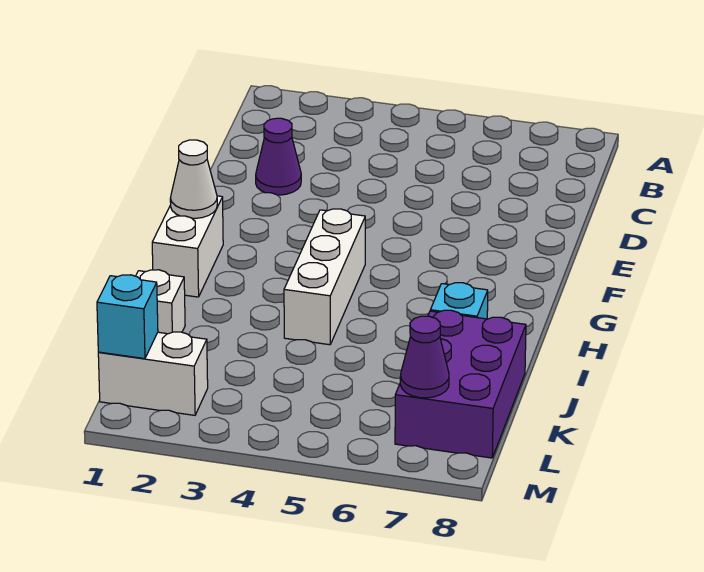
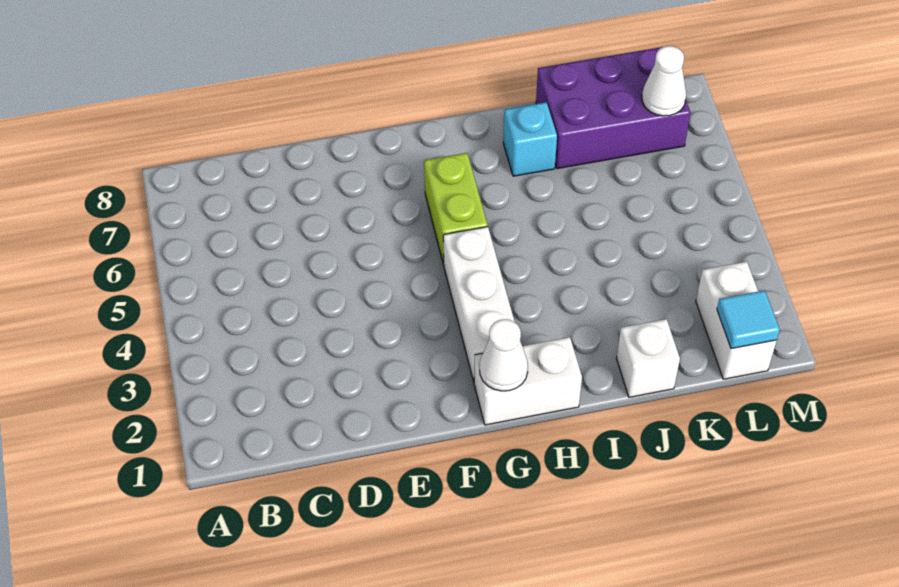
purple cone D2 level 1 -> none
white brick G4:I4 level 1 -> white brick G2:G4 level 1
none -> lime brick G5:G6 level 1
cyan brick L1 level 2 -> cyan tile L1 level 2
purple cone L7 level 2 -> white cone L7 level 2

